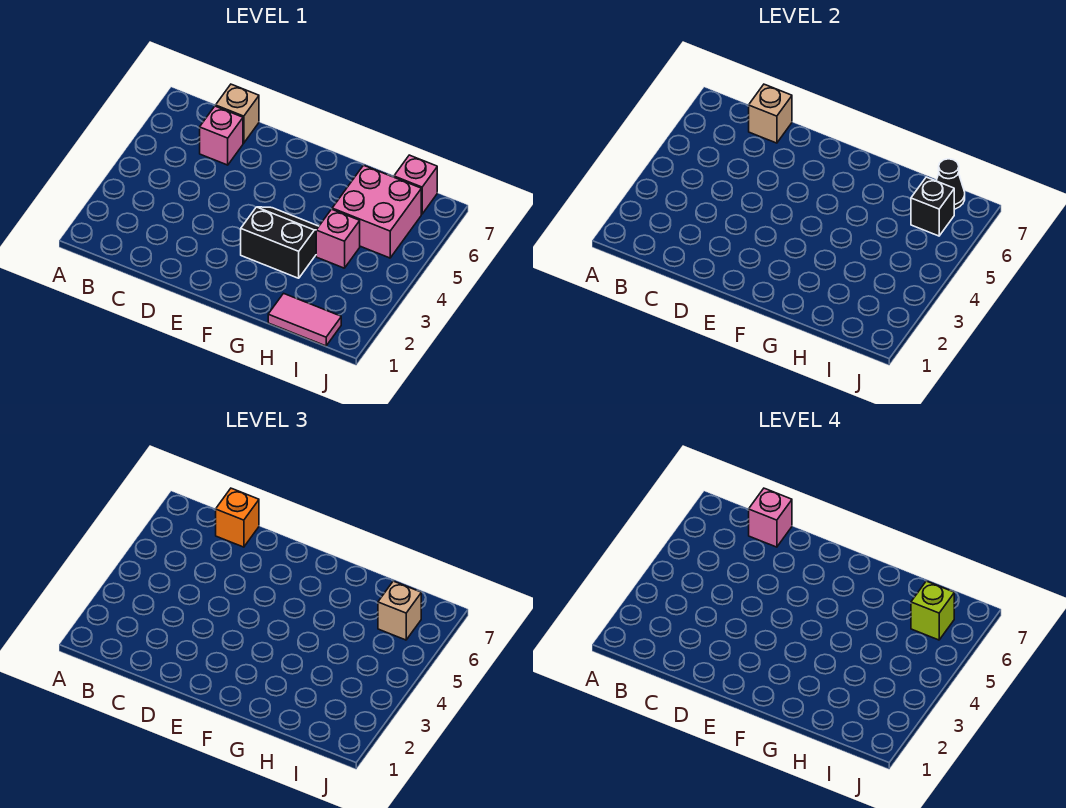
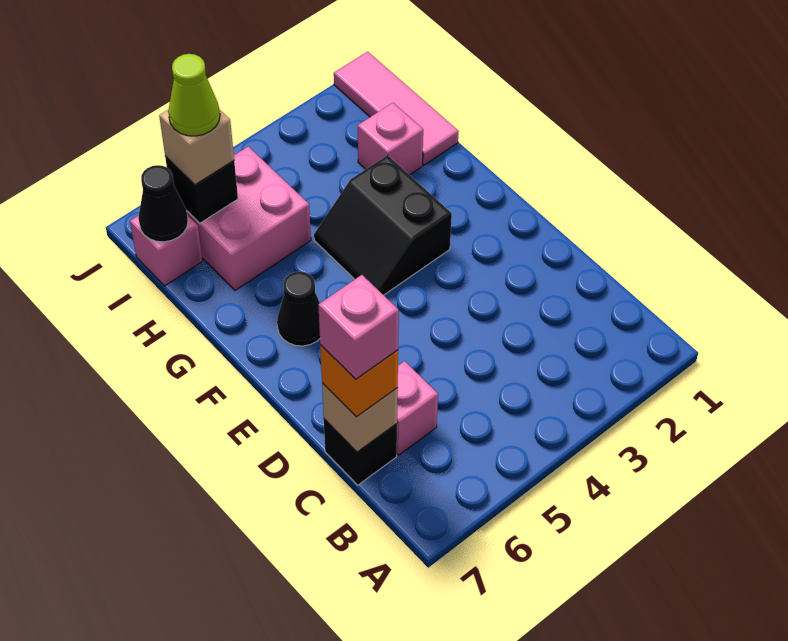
tan brick C7 level 1 -> black brick C7 level 1
none -> black cone F6 level 1
pink tile H1:I1 level 1 -> pink tile H1:J1 level 1
pink brick H4 level 1 -> pink brick H2 level 1
lime brick I6 level 4 -> lime cone I6 level 4

